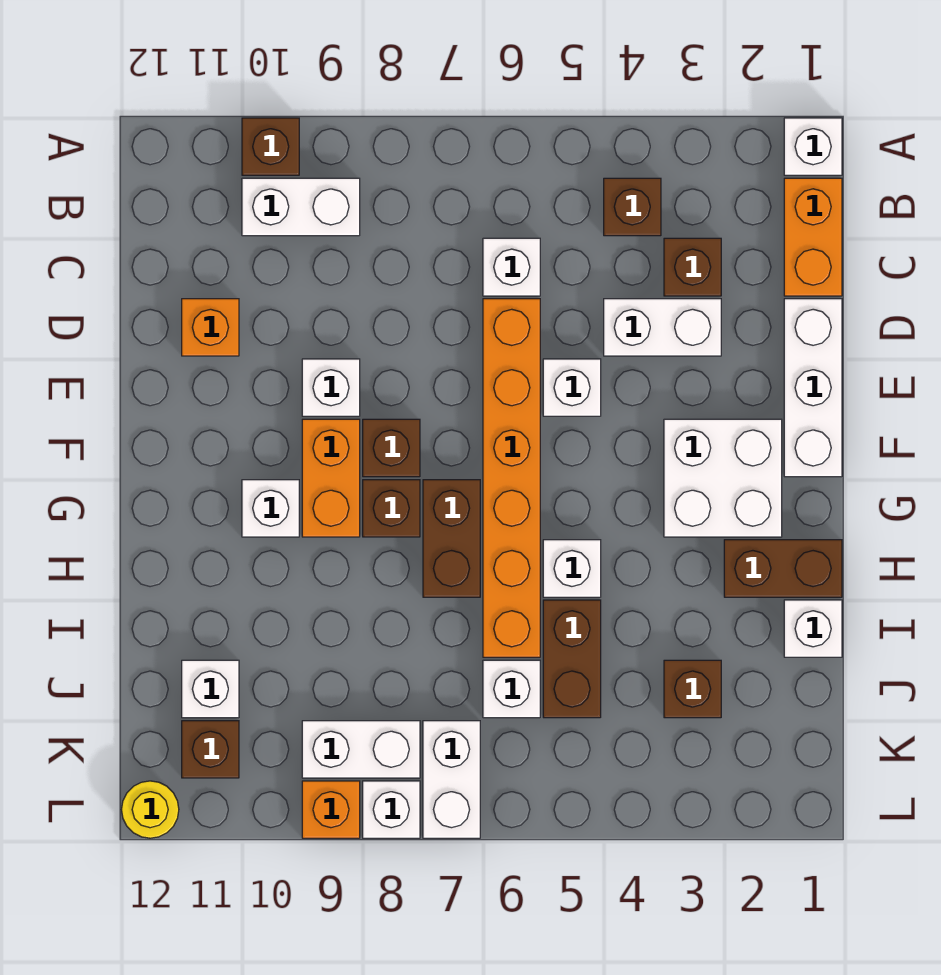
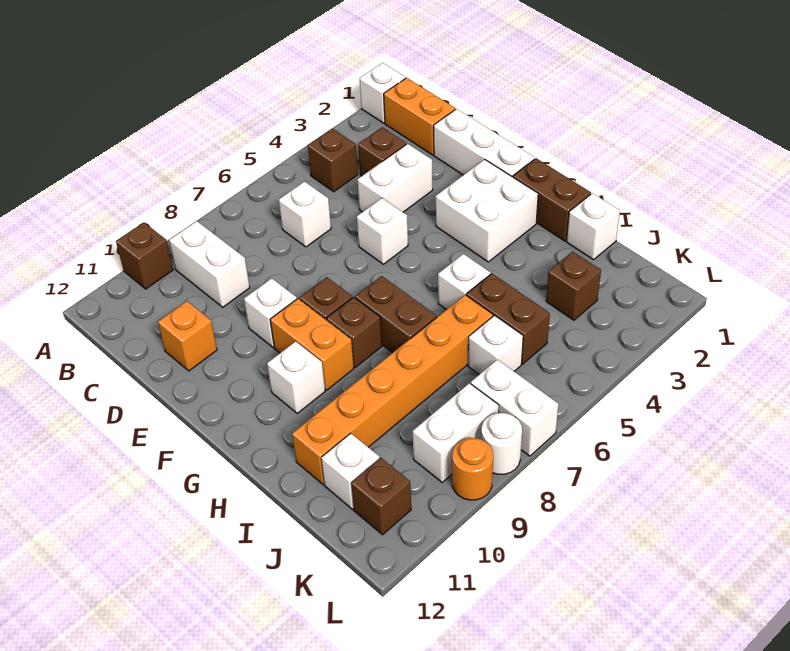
white brick B9:B10 level 1 -> white brick B9:C9 level 1
orange brick D6:I6 level 1 -> orange brick I6:I11 level 1
brown brick H1:H2 level 1 -> brown brick G1:H1 level 1
white brick L8 level 1 -> white round brick L8 level 1
orange brick L9 level 1 -> orange round brick L9 level 1
yellow round brick L12 level 1 -> none

